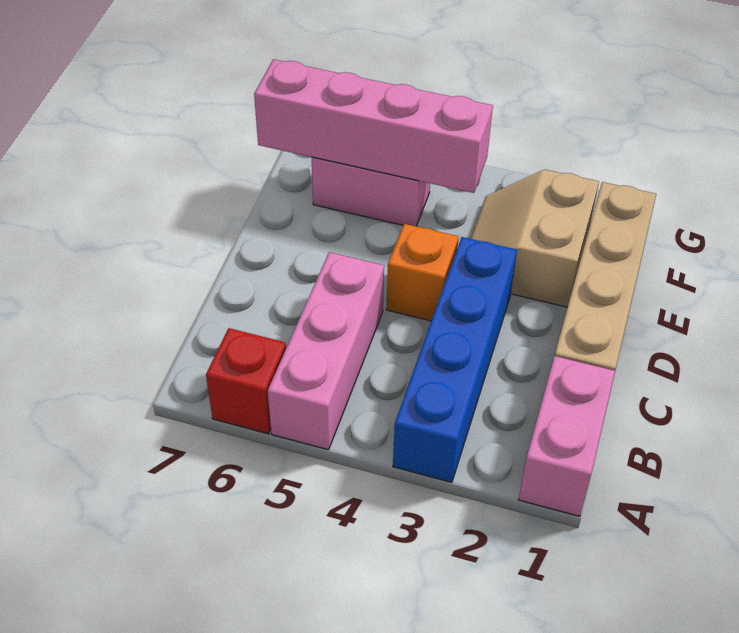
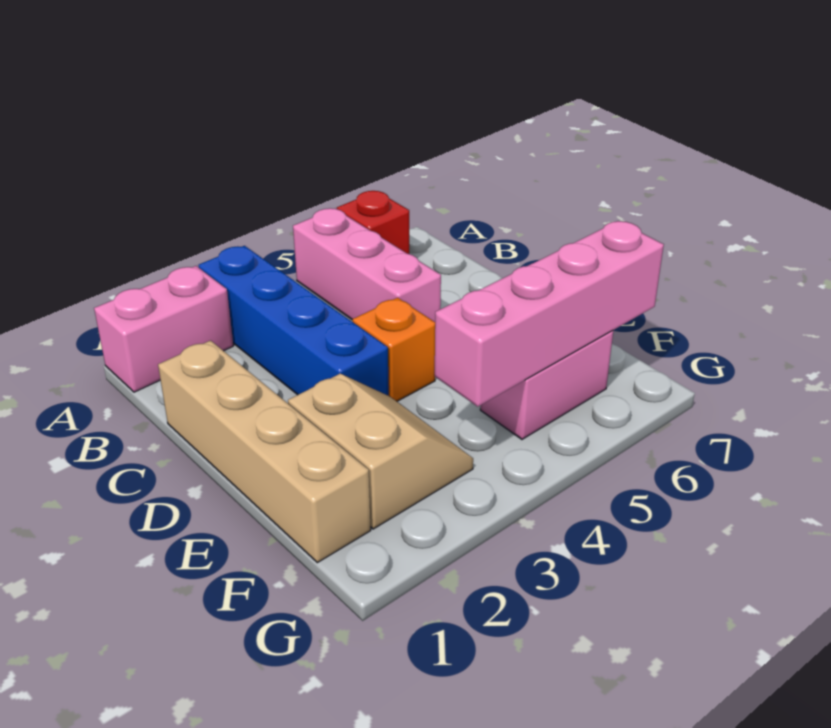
pink brick A1:B1 level 1 -> pink brick A1:A2 level 1

